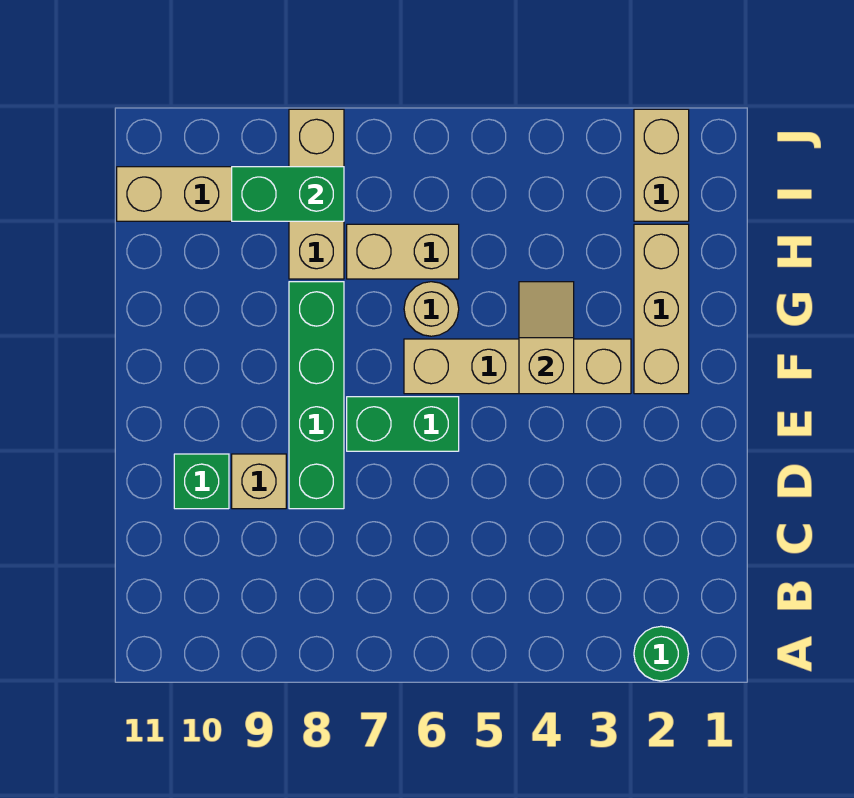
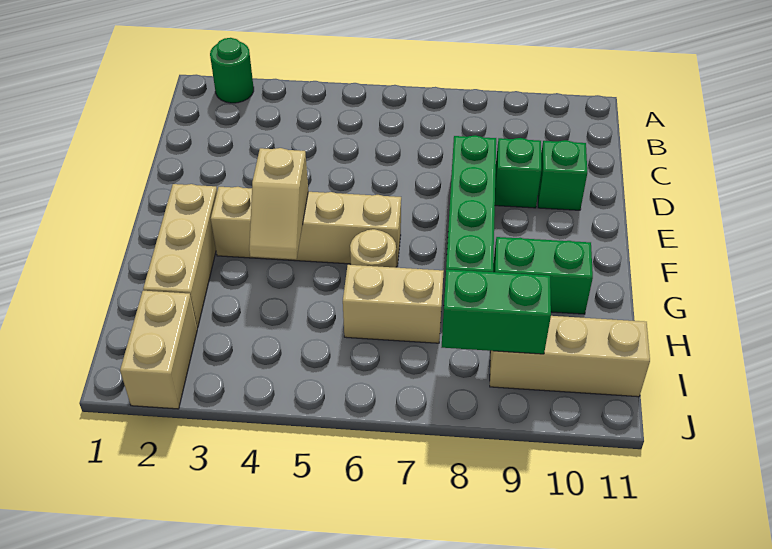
tan brick D9 level 1 -> green brick D9 level 1
green brick E6:E7 level 1 -> green brick G9:G10 level 1
tan brick H8:J8 level 1 -> none

